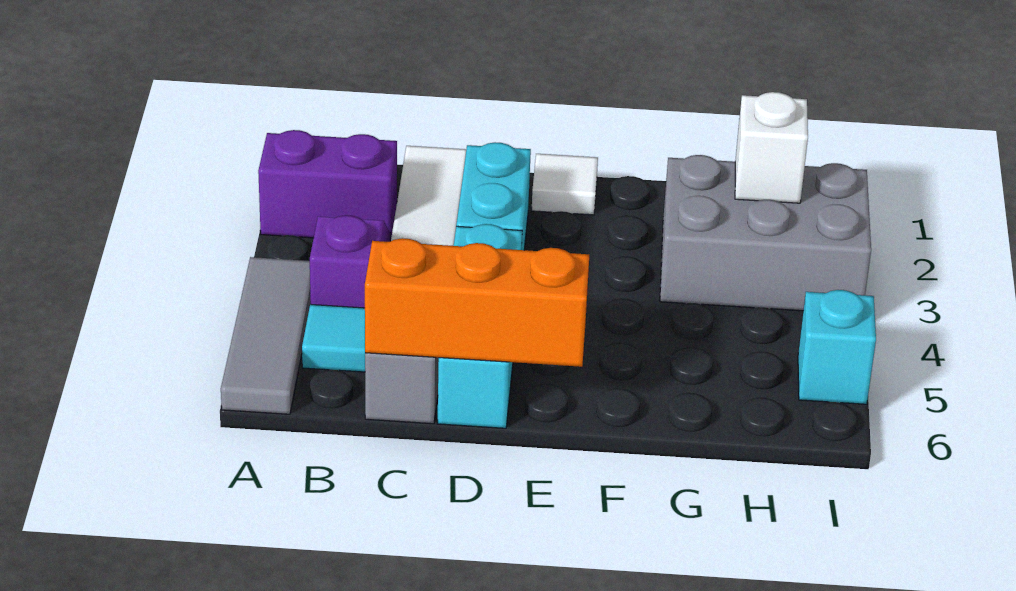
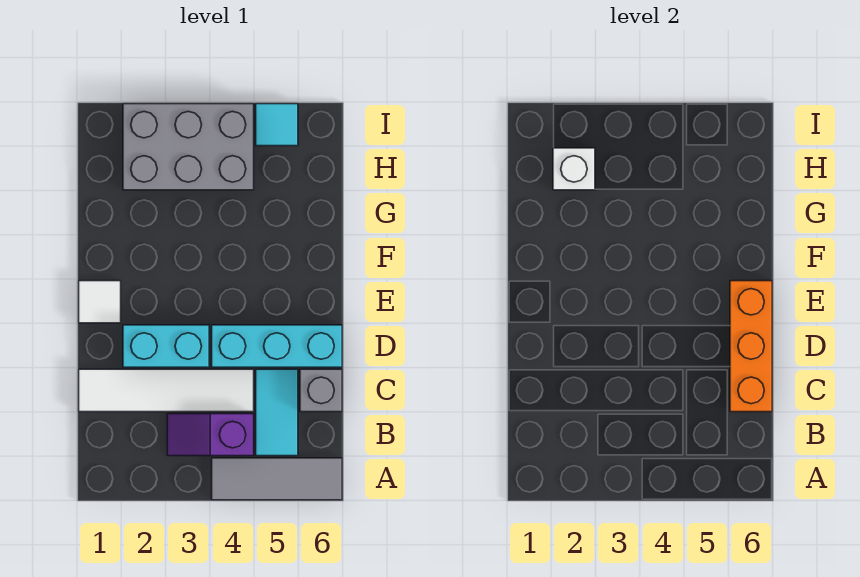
purple brick A2:B2 level 1 -> none
grey brick G2:I3 level 1 -> grey brick H2:I4 level 1
cyan brick I5 level 1 -> cyan tile I5 level 1

